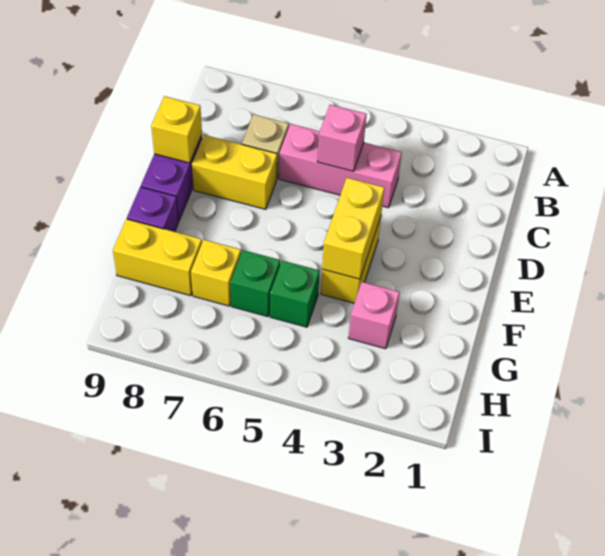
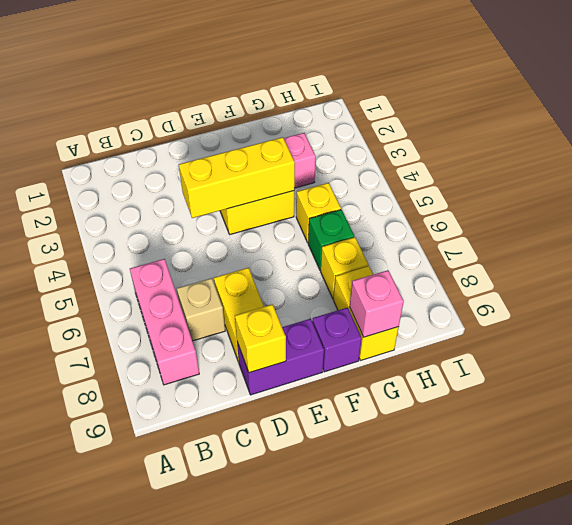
pink brick C4:C6 level 1 -> pink brick B6:B8 level 1
pink brick C5 level 2 -> pink brick G9 level 2
yellow brick E4:F4 level 2 -> yellow brick D4:F4 level 2
green brick G5 level 1 -> yellow brick G5 level 1

